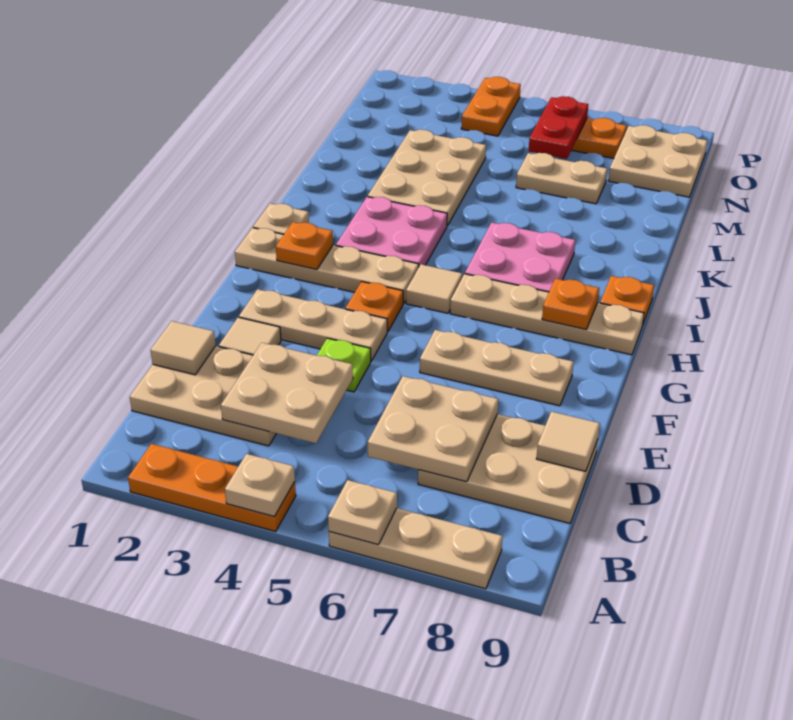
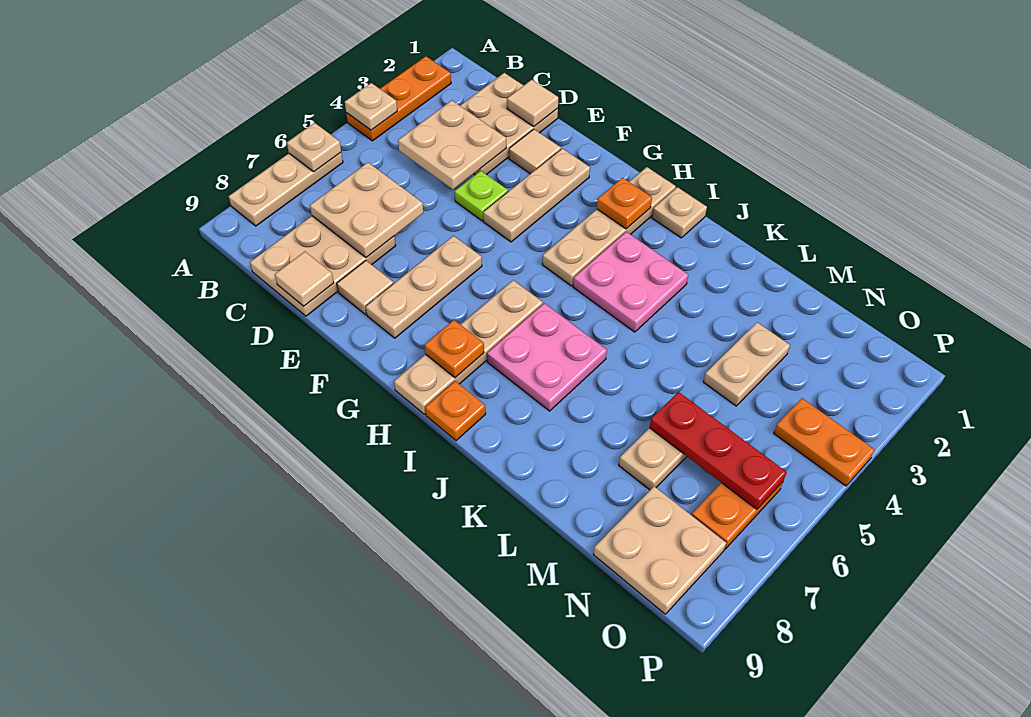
orange plate G4 level 1 -> none
tan tile H5 level 1 -> tan tile E8 level 1
tan plate K3:M4 level 1 -> tan plate M3:M4 level 1
red plate N6:O6 level 2 -> red plate M6:O6 level 2

